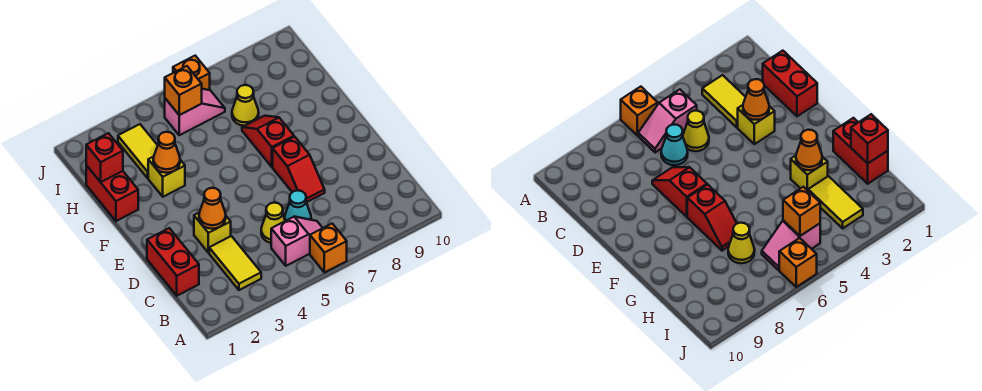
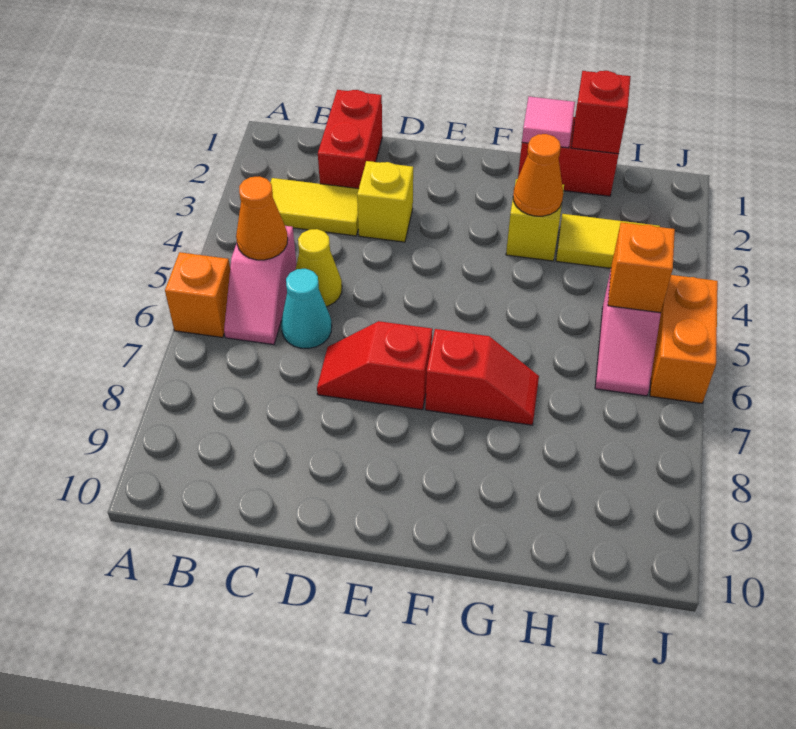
red brick C1:D1 level 1 -> red brick C1:C2 level 1
orange cone D3 level 2 -> orange cone B5 level 2
none -> pink tile G1 level 2
yellow cone H7 level 1 -> none
orange brick J6 level 1 -> orange brick J5:J6 level 1

